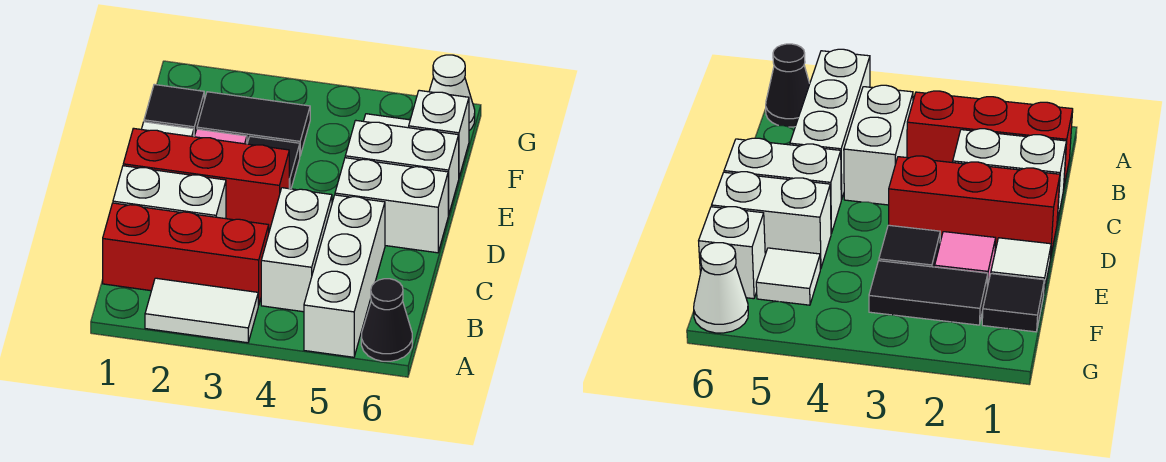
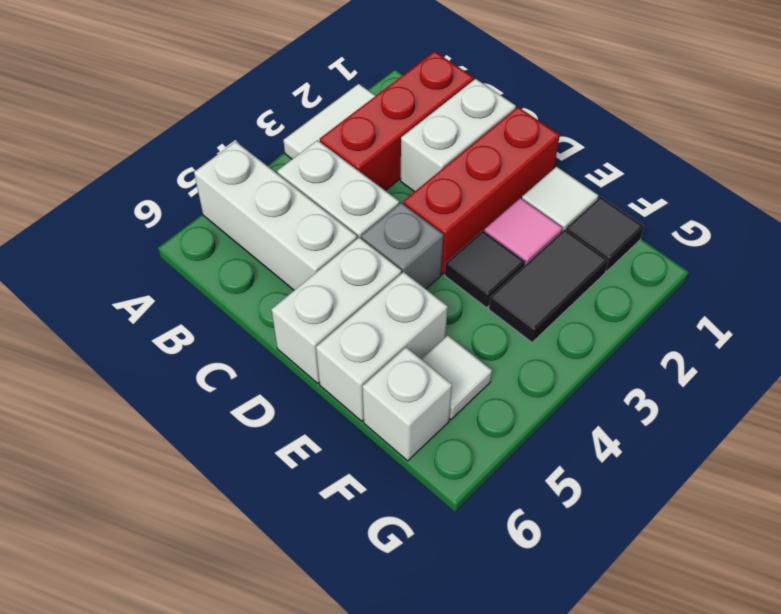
black cone A6 level 1 -> none
none -> grey brick D4 level 1
white cone G6 level 1 -> none

